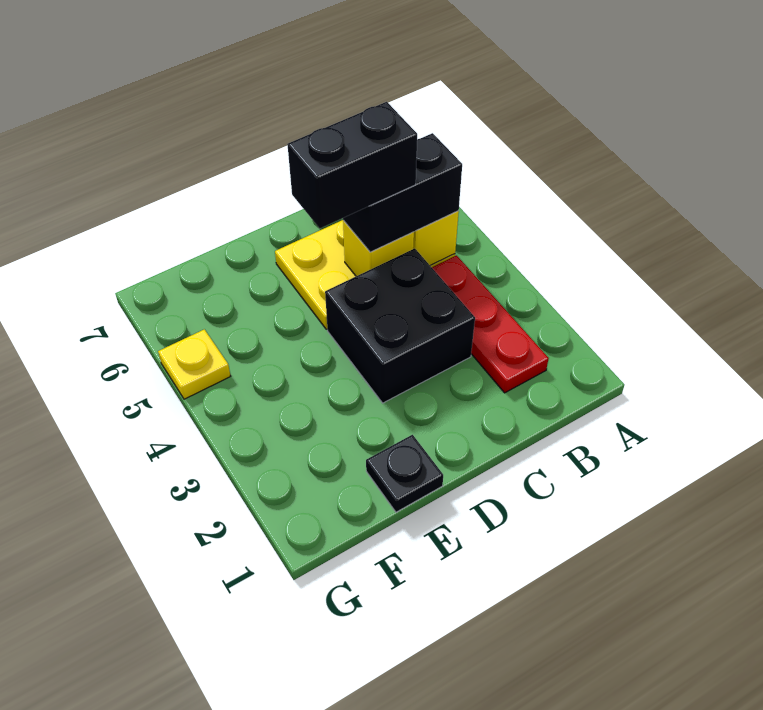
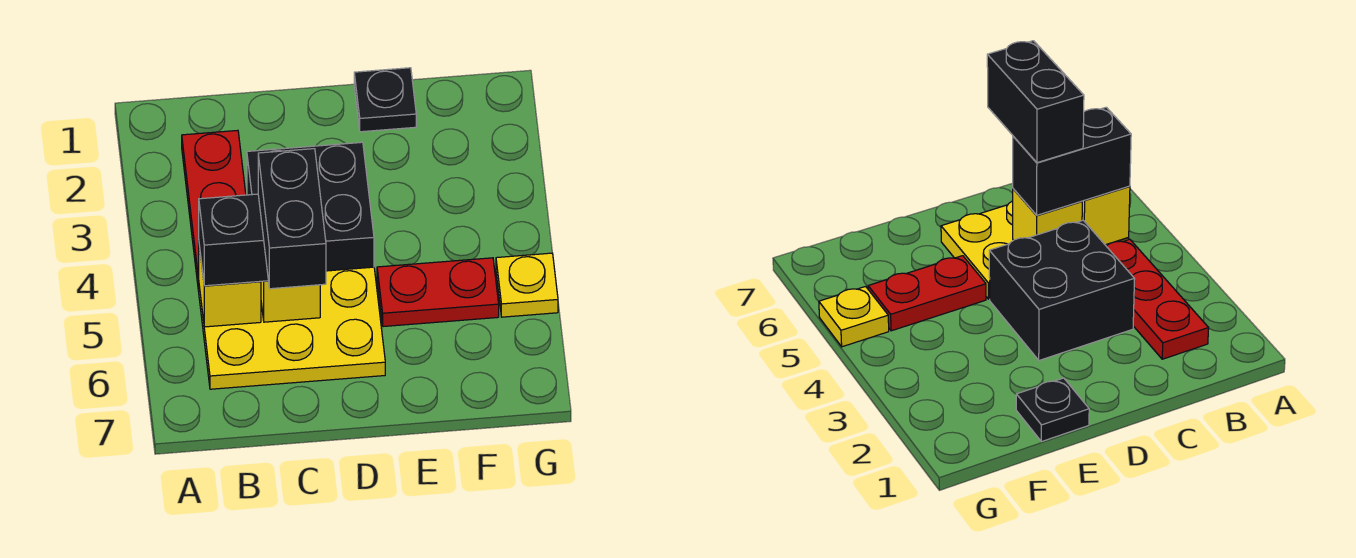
black brick C5:D5 level 4 -> black brick C5:C6 level 4
none -> red plate E5:F5 level 1

